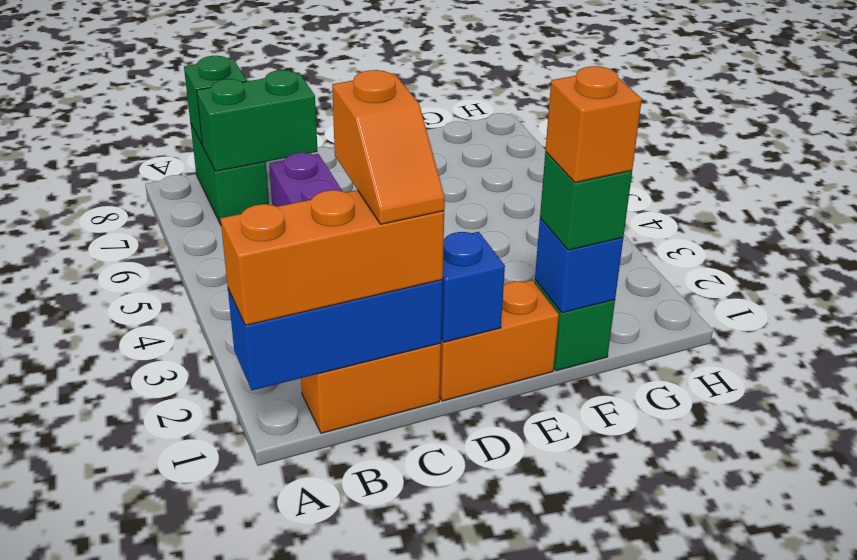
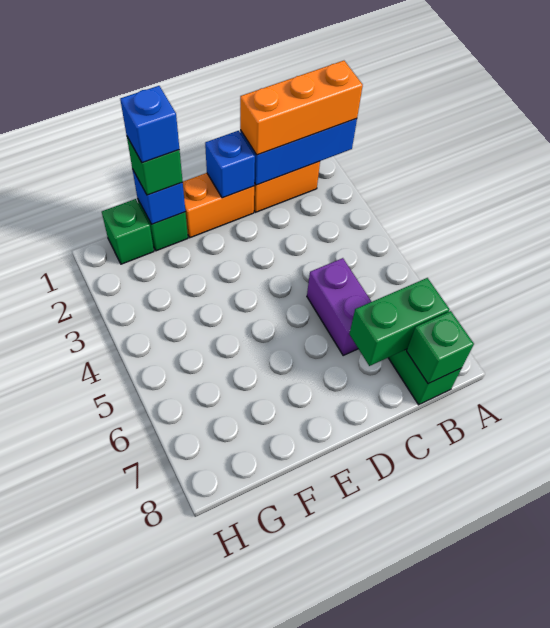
orange slope C1:C2 level 4 top 2 -> none
orange brick F1 level 4 -> blue brick F1 level 4
none -> green brick G1 level 1

